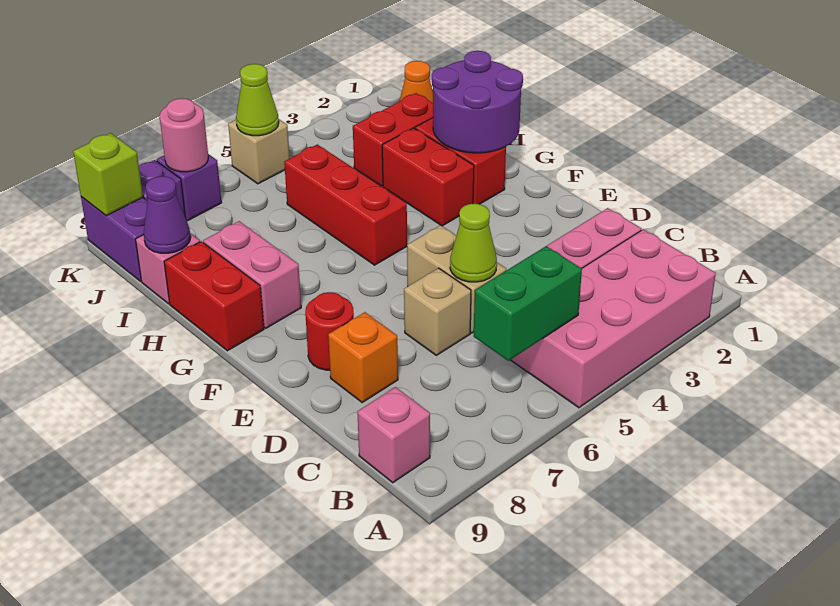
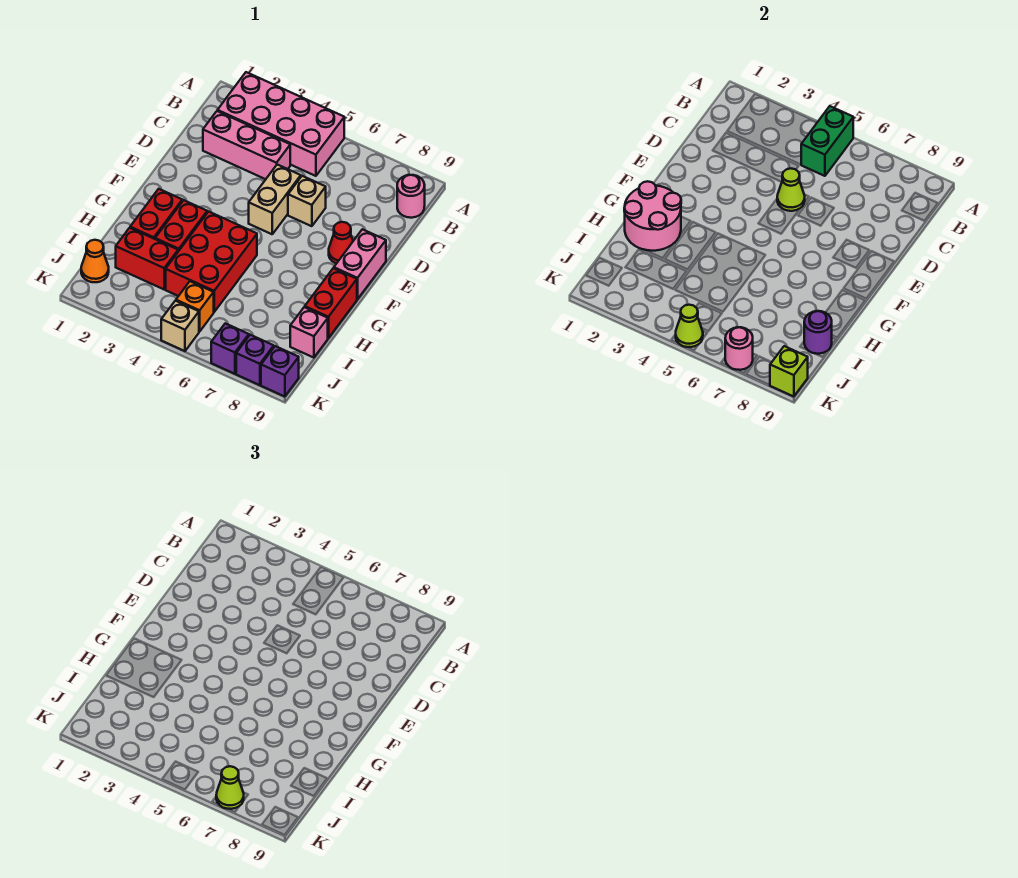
green brick B5:B6 level 2 -> green brick A5:B5 level 2
pink brick B9 level 1 -> pink round brick B9 level 1
orange brick D8 level 1 -> orange brick J5 level 1
red round brick E8 level 1 -> red cone E8 level 1
purple round brick G1:H2 level 2 -> pink round brick G1:H2 level 2
red brick G5:I5 level 1 -> red brick G4:I5 level 1
pink brick G8:H8 level 1 -> pink brick E9:F9 level 1
purple cone I9 level 2 -> purple round brick I9 level 2
purple brick J9:K9 level 1 -> purple brick K9 level 1
none -> lime cone K7 level 3

